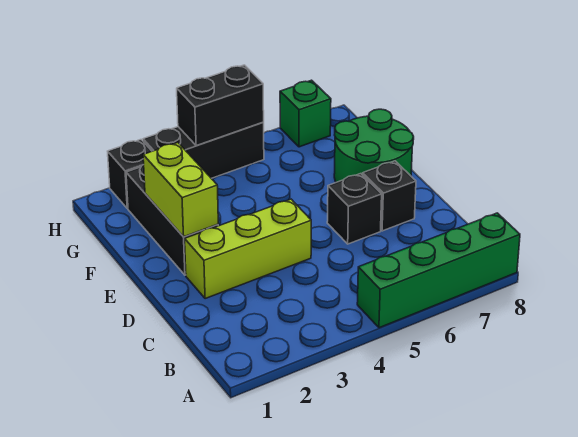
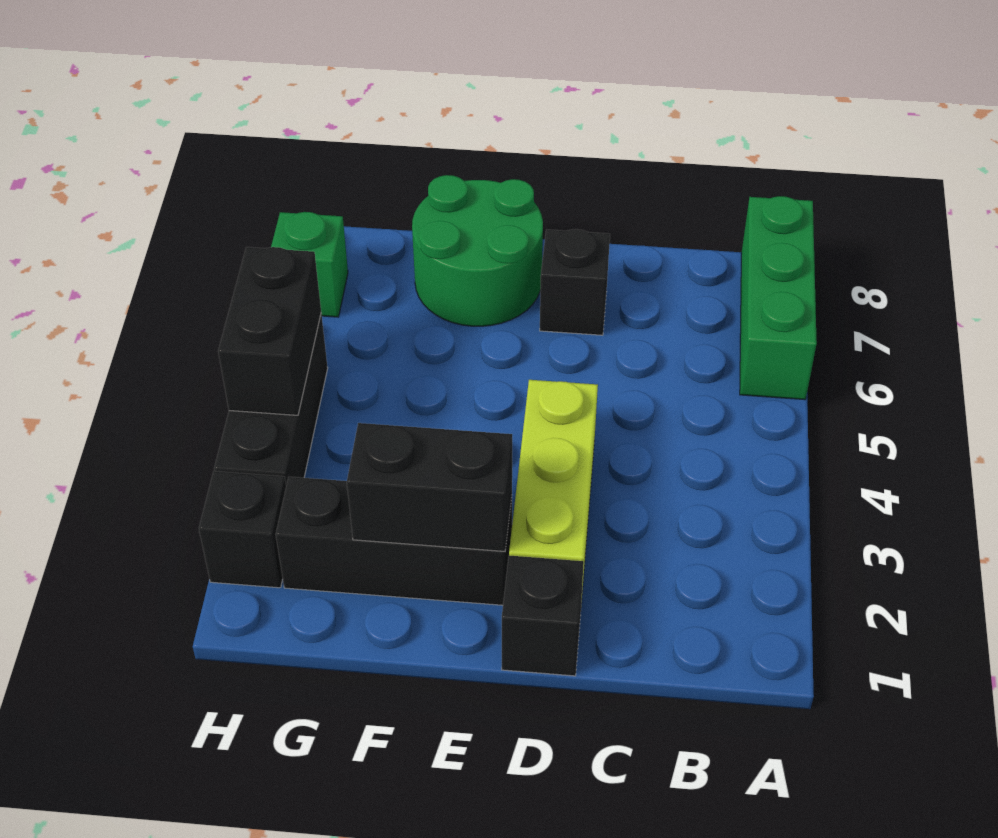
green brick A5:A8 level 1 -> green brick A6:A8 level 1
black brick D6 level 1 -> black brick D1 level 1
lime brick E2:F2 level 2 -> black brick E2:F2 level 2

